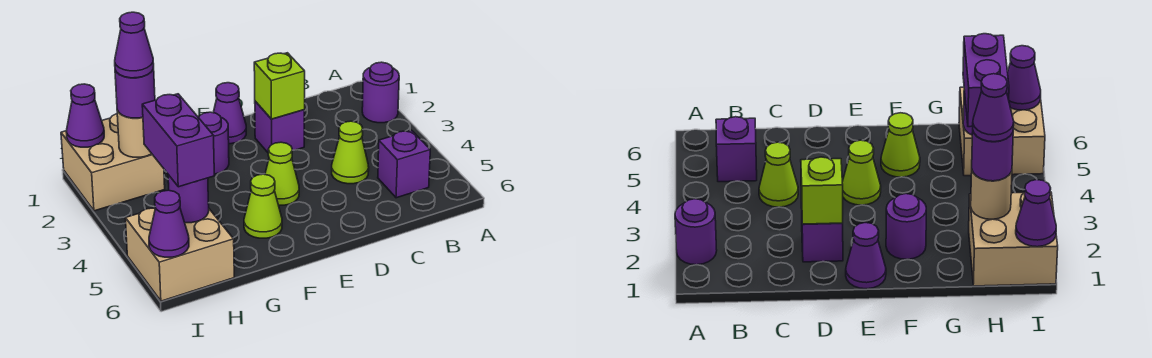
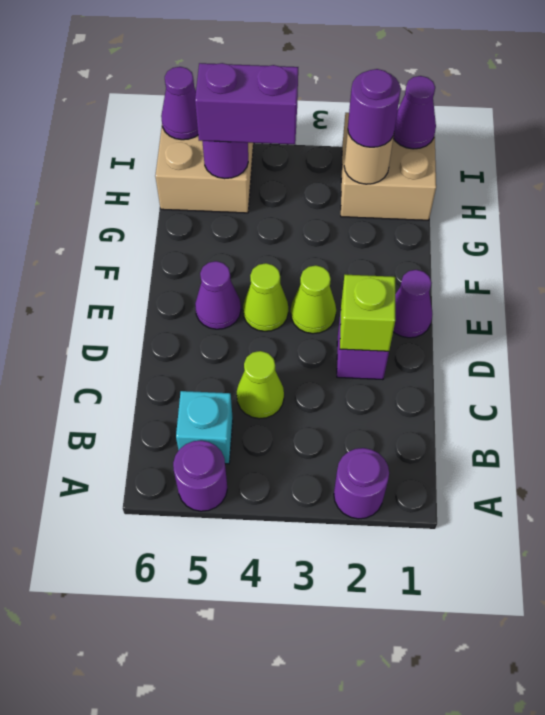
purple brick B5 level 1 -> cyan brick B5 level 1
purple round brick F2 level 1 -> purple round brick A5 level 1
lime cone F5 level 1 -> lime cone E3 level 1
purple cone H2 level 4 -> purple cone E5 level 1

